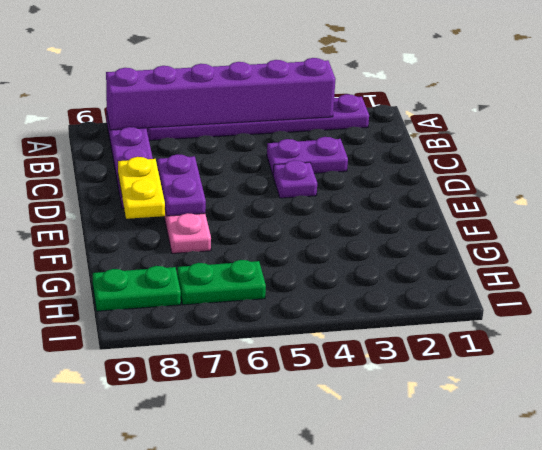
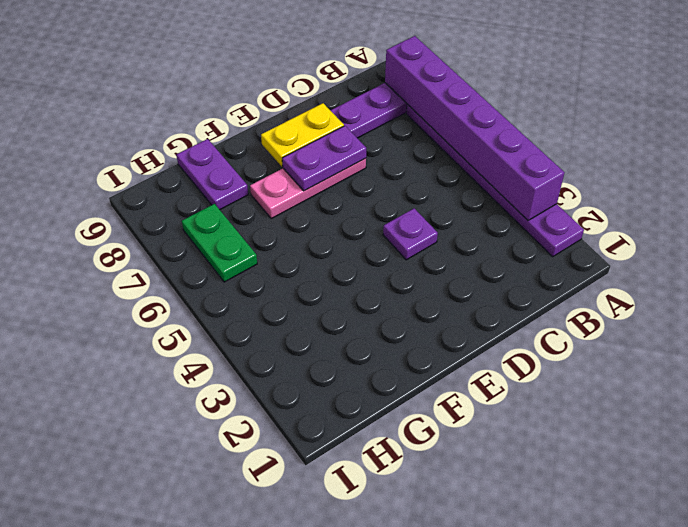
purple plate C3:C4 level 1 -> purple plate G8:G9 level 1
green plate H8:H9 level 1 -> none

